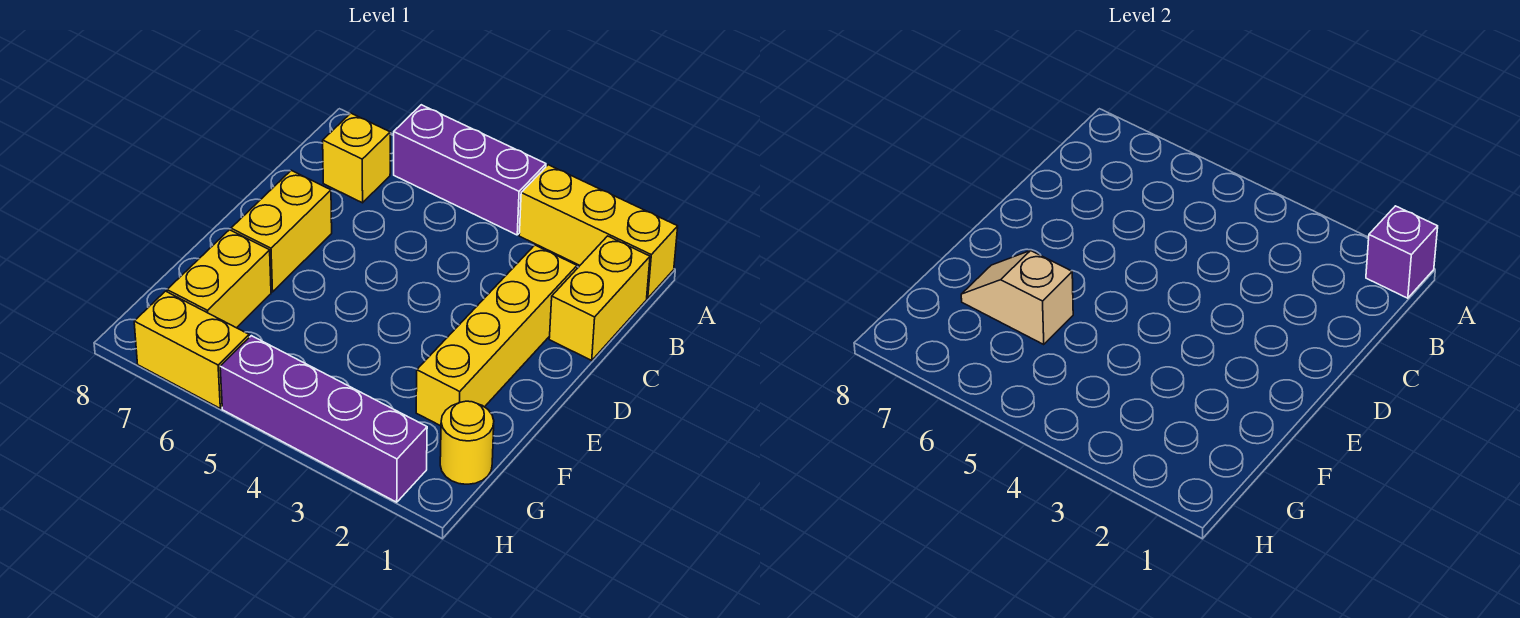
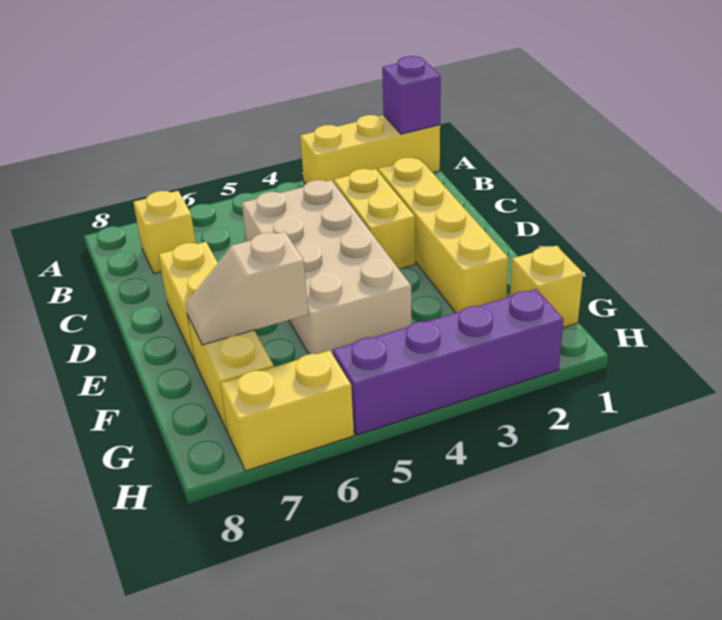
purple brick A4:A6 level 1 -> none
yellow brick B1:C1 level 1 -> yellow brick C3:D3 level 1
none -> tan brick C4:F5 level 1
yellow round brick G1 level 1 -> yellow brick G1 level 1

